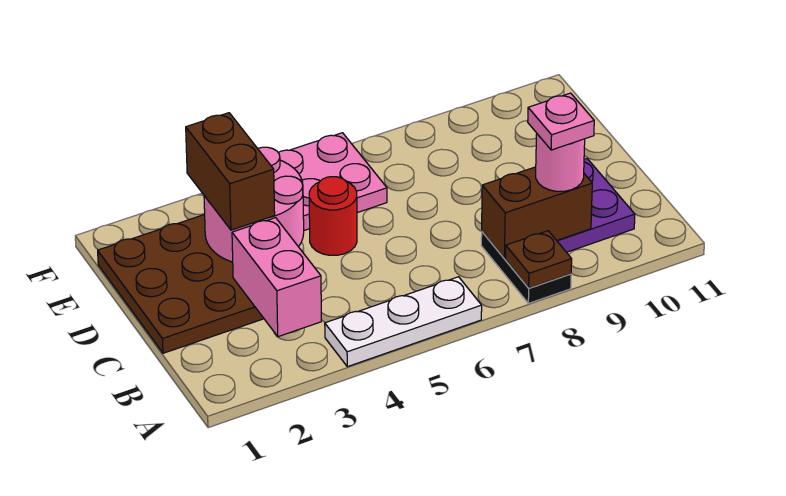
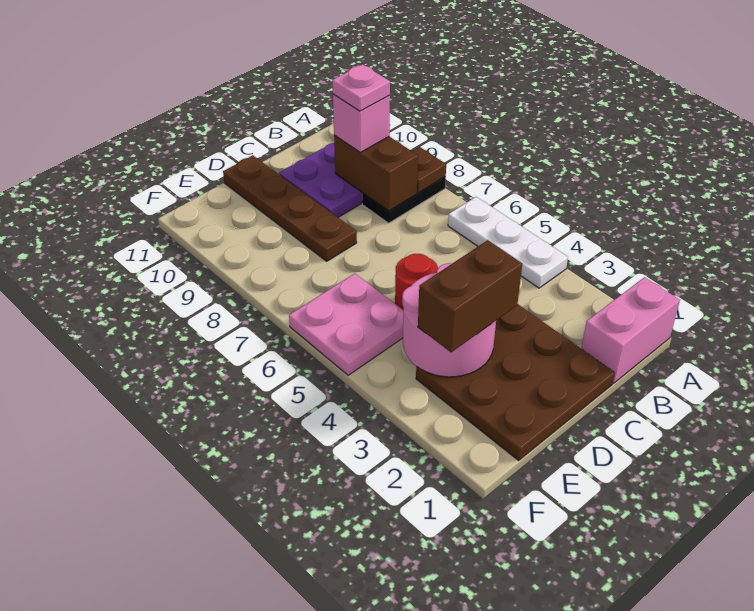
pink brick B3:C3 level 2 -> pink brick A1:B1 level 1
pink round brick B9 level 3 -> pink brick B9 level 3
none -> brown plate D8:D11 level 1

